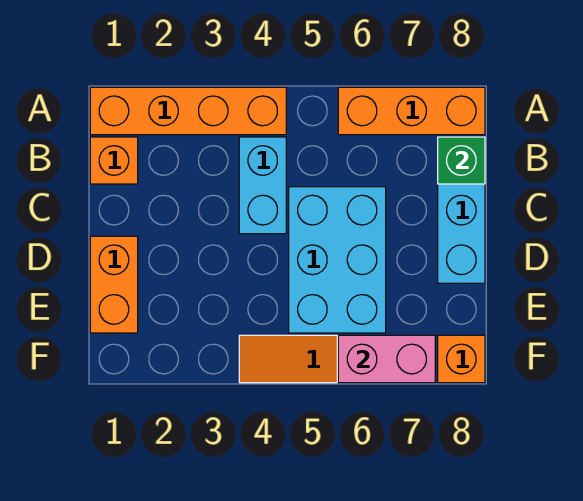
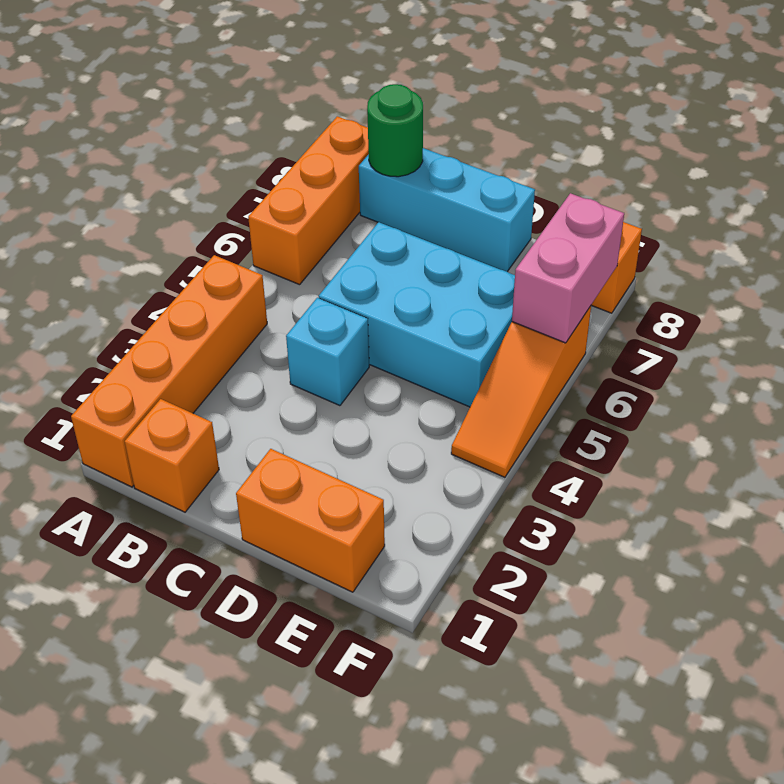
cyan brick B4:C4 level 1 -> cyan brick C4 level 1
green brick B8 level 2 -> green round brick B8 level 2

